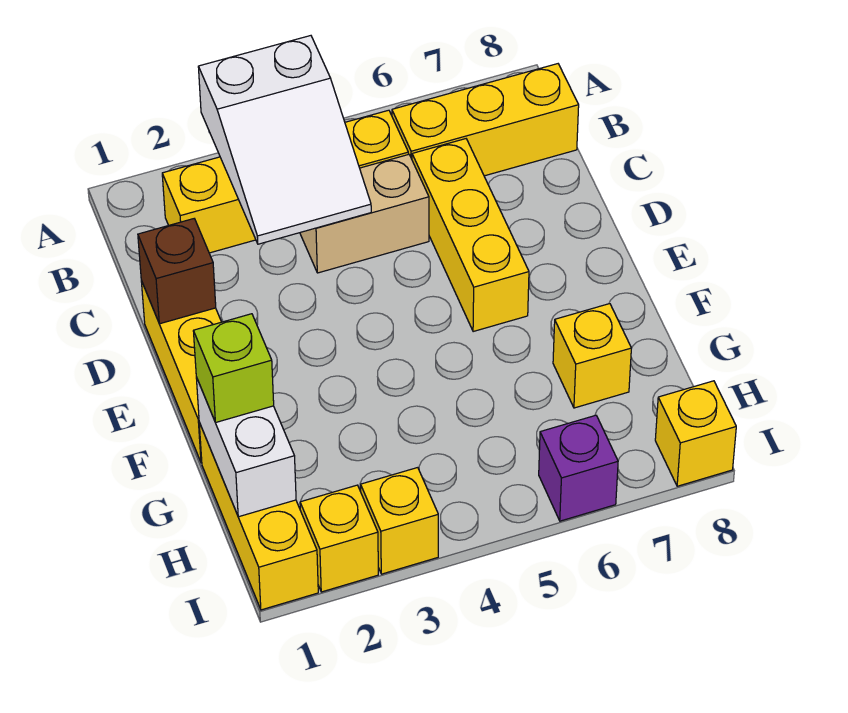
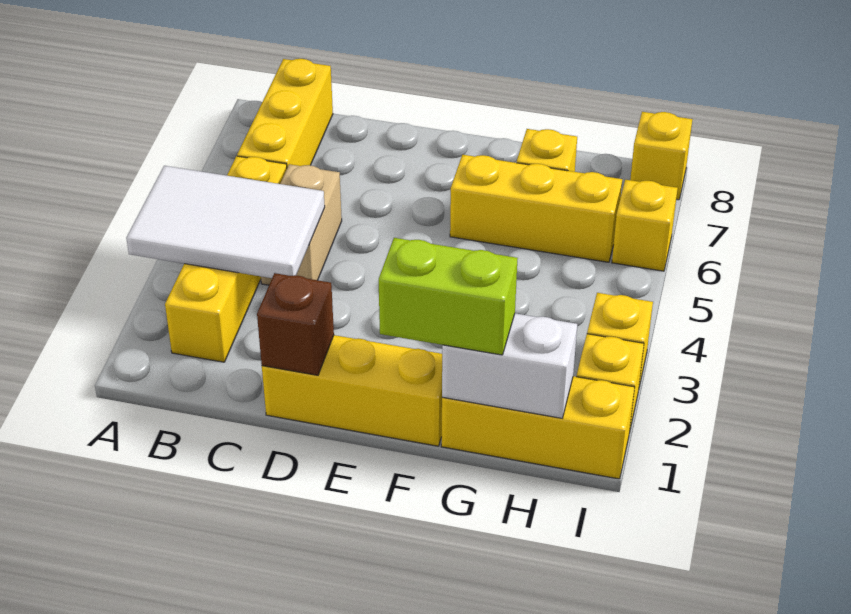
white slope A3:C4 level 2 top A -> white tile A3:C4 level 2
yellow brick C6:E6 level 1 -> yellow brick F6:H6 level 1
lime brick G1 level 3 -> lime brick F1:G1 level 3
purple brick I6 level 1 -> yellow brick I6 level 1

